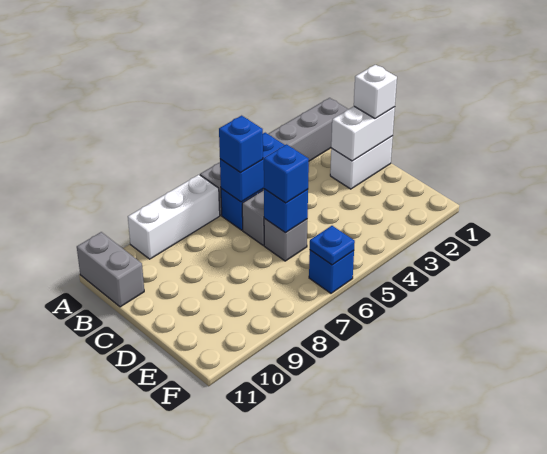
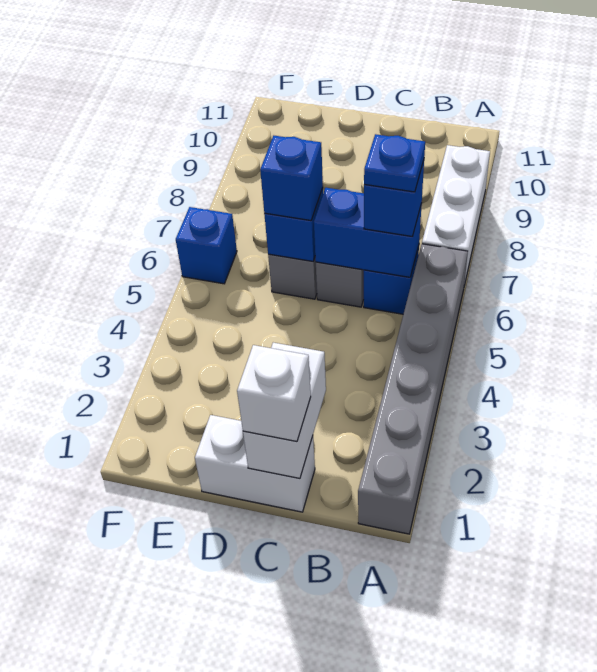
grey brick A11:B11 level 1 -> none
blue brick B5:B6 level 2 -> blue brick B6:C6 level 2
white brick C1:C2 level 1 -> white brick C1:D1 level 1
blue plate F6 level 2 -> blue plate B6 level 4

